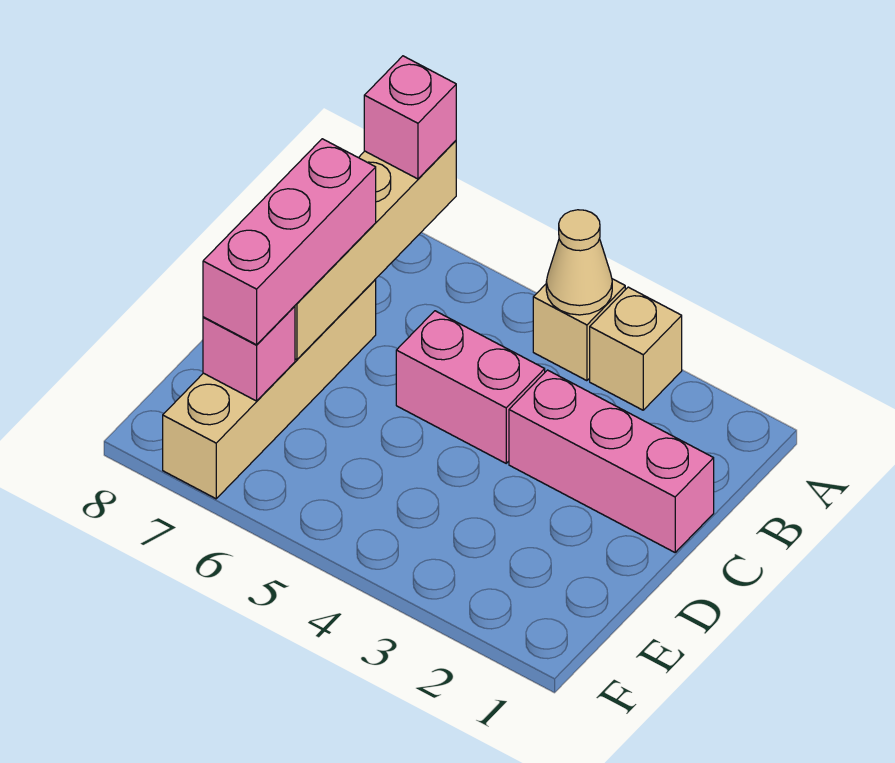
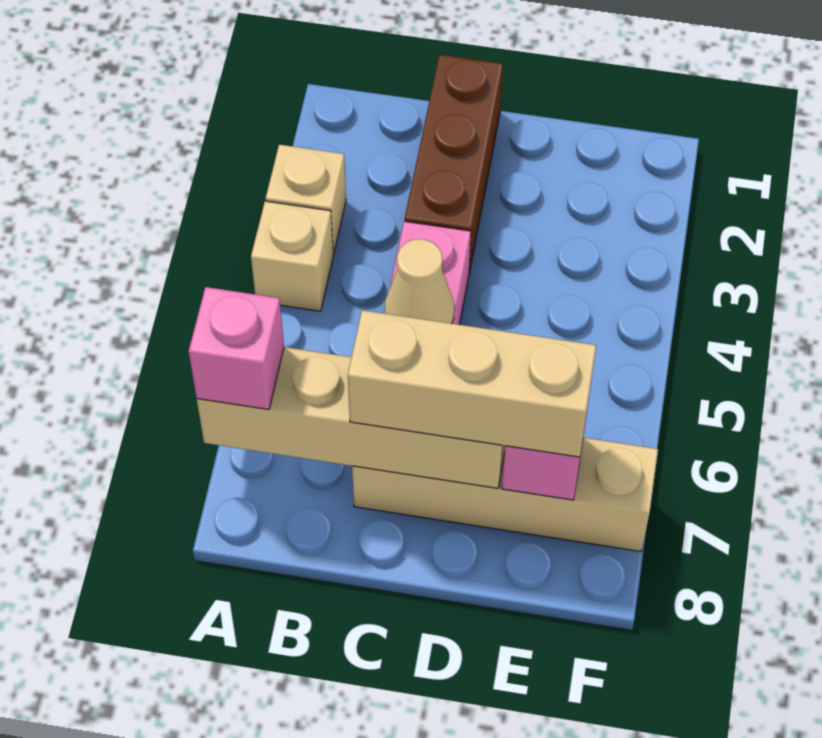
tan cone A4 level 2 -> tan cone C5 level 2
pink brick C1:C3 level 1 -> brown brick C1:C3 level 1
pink brick C7:E7 level 3 -> tan brick C7:E7 level 3

